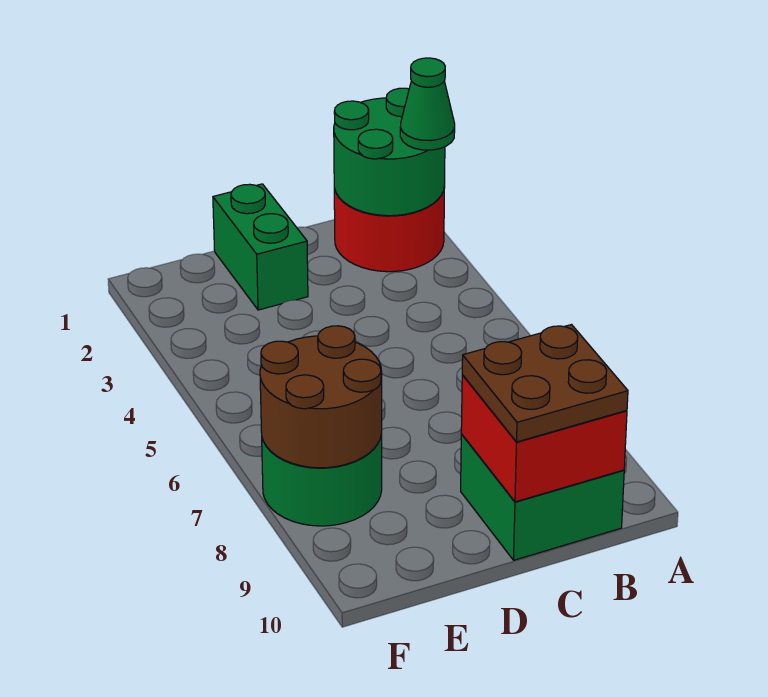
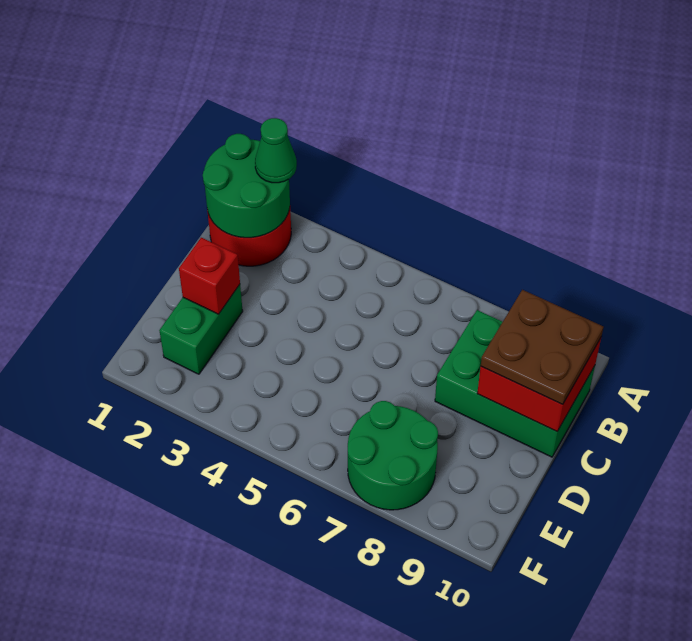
green brick B9:C10 level 1 -> green brick B8:C10 level 1
green brick D1:D2 level 1 -> green brick D2:E2 level 1
none -> red brick D2 level 2
brown round brick E7:F8 level 2 -> none

